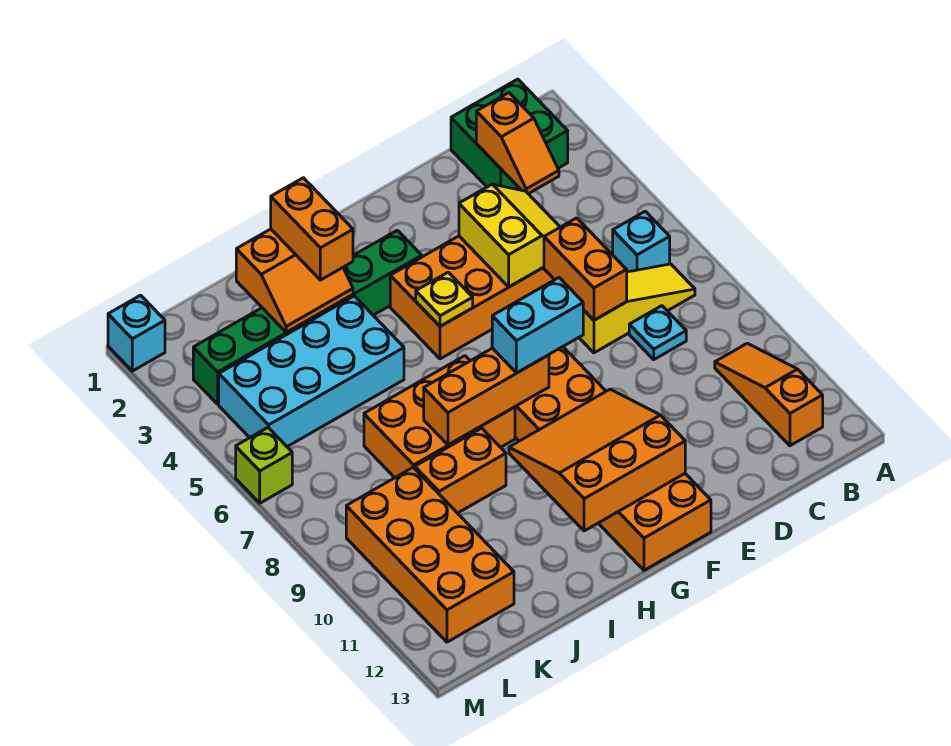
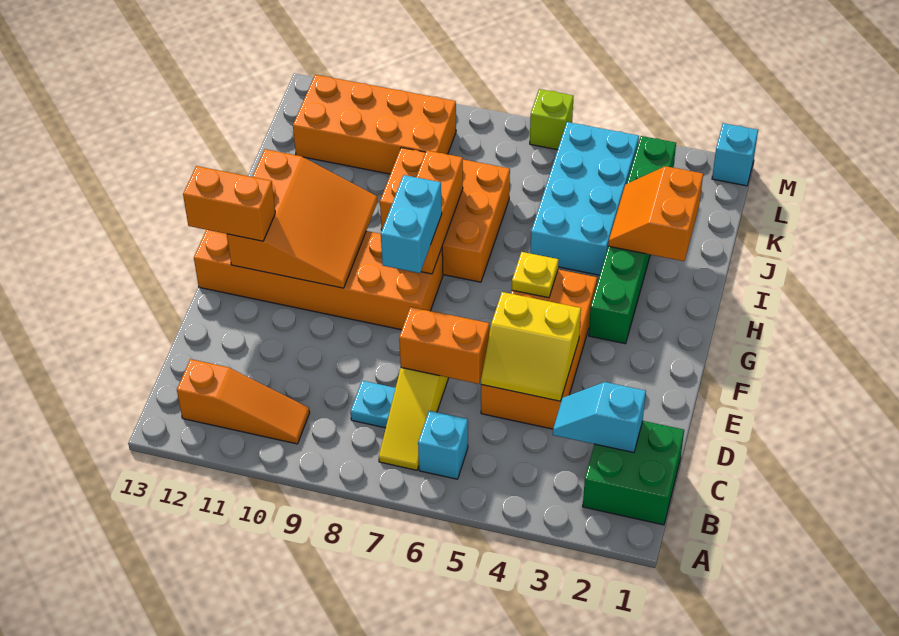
orange slope C2:C3 level 2 top 2 -> cyan slope C2:C3 level 2 top 2
orange brick I2:I3 level 3 -> orange brick F12:F13 level 3

